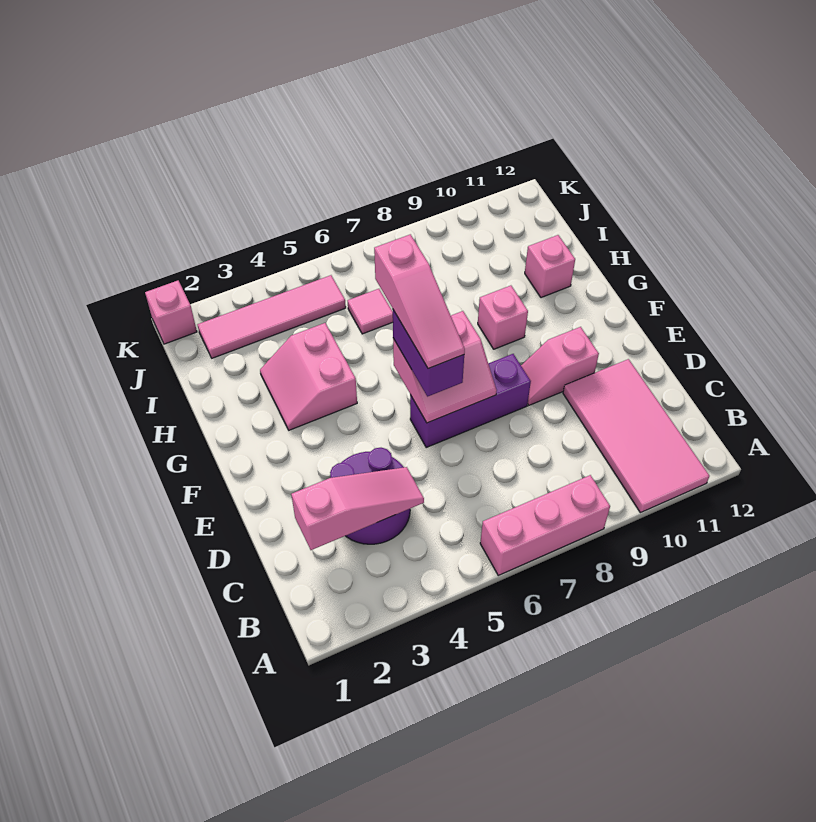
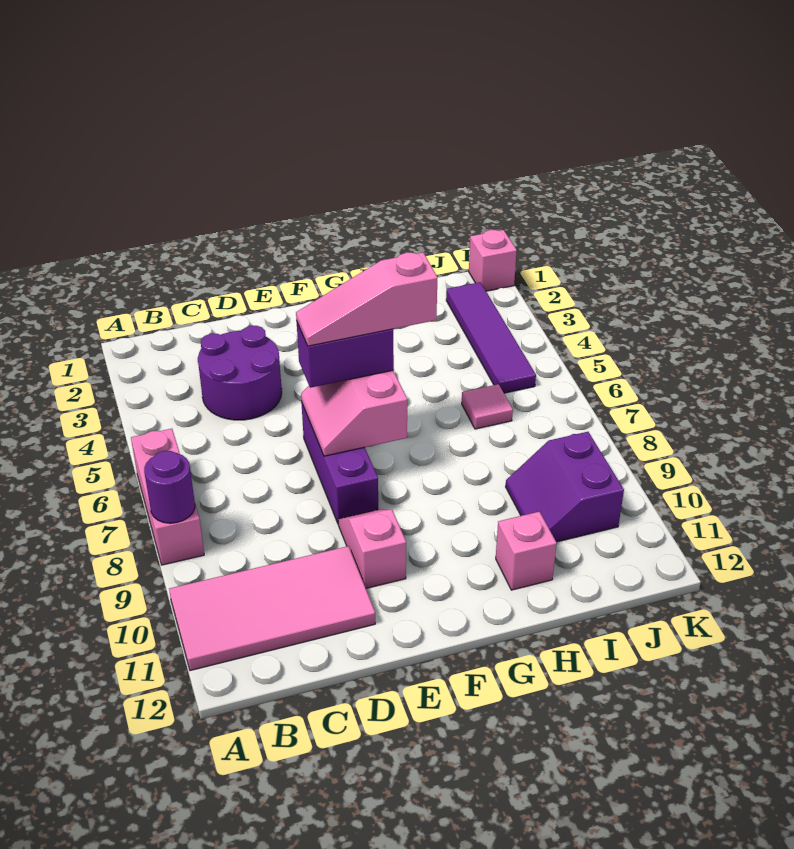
none -> purple round brick A8 level 2
pink slope C2:C4 level 2 top 2 -> none
pink slope G3:H4 level 1 top 4 -> none
pink brick G9 level 1 -> none
none -> purple slope I9:J10 level 1 top J
pink tile J2:J5 level 1 -> purple tile J2:J5 level 1

